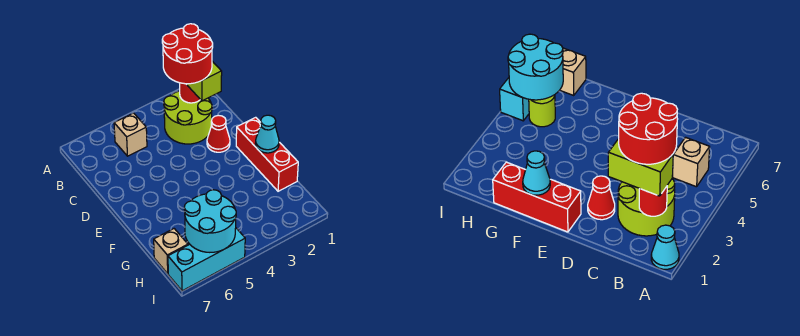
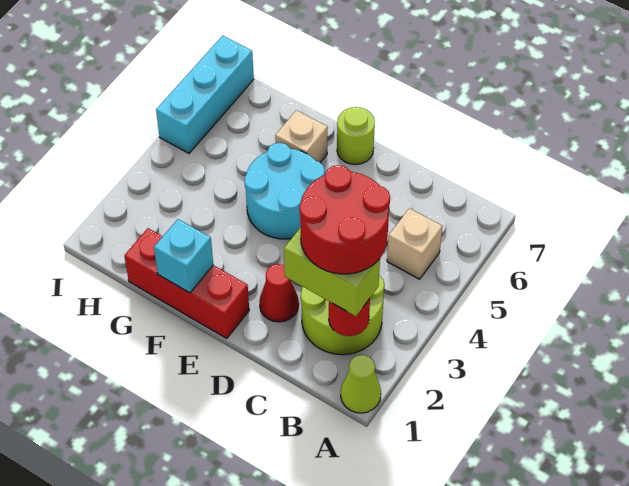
cyan cone A1 level 1 -> lime cone A1 level 1
cyan cone F1 level 2 -> cyan brick F1 level 2
lime round brick H5 level 1 -> lime round brick E7 level 1
cyan round brick H5:I6 level 2 -> cyan round brick E4:F5 level 1
tan brick H7 level 1 -> tan brick F6 level 1

